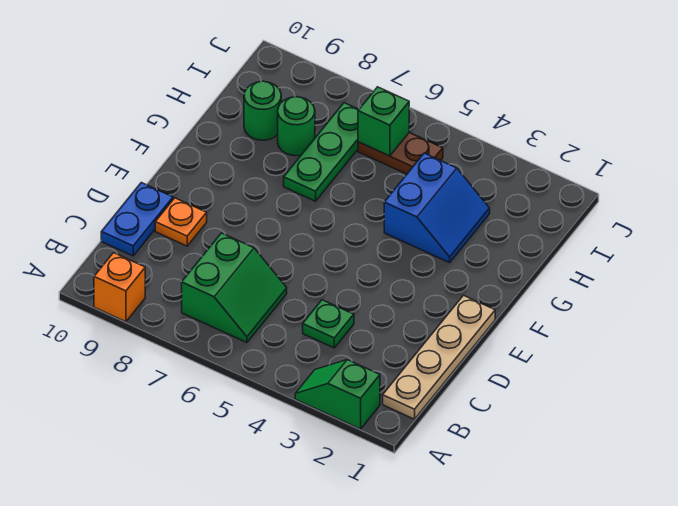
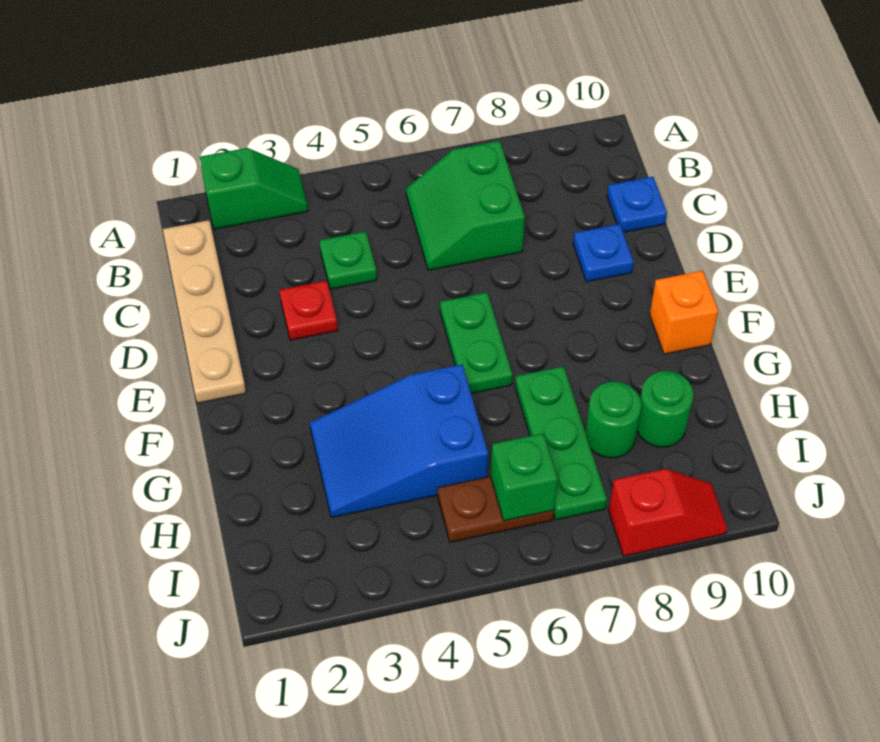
orange brick A9 level 1 -> orange brick F10 level 1
blue plate C10:D10 level 1 -> blue plate C10 level 1
none -> red plate D3 level 1
orange plate D9 level 1 -> blue plate D9 level 1
none -> green plate E6:F6 level 1
blue slope G3:H4 level 1 top 4 -> blue slope G3:H5 level 1 top 5
none -> red slope J8:J9 level 1 top 8

